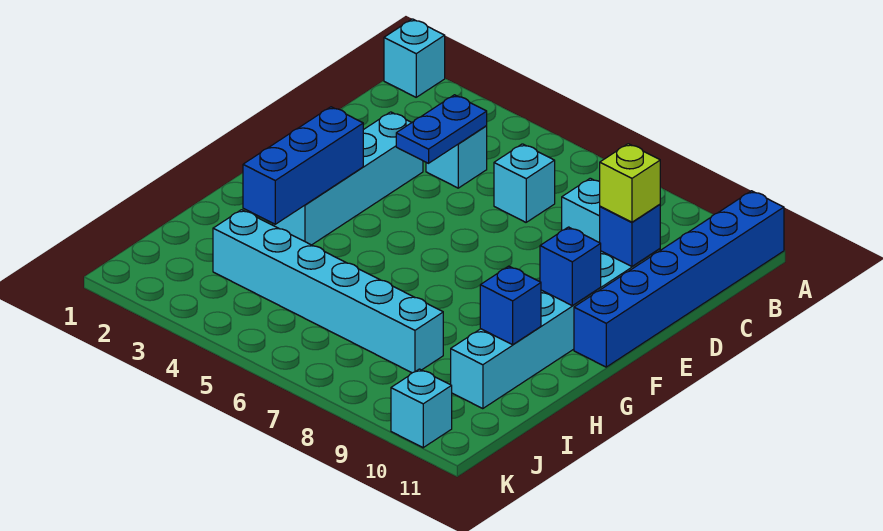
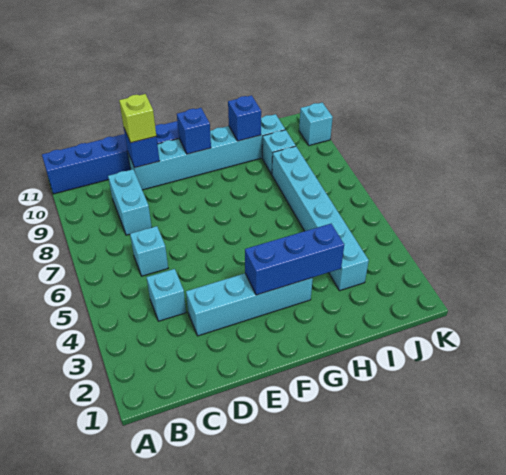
cyan brick A1 level 1 -> cyan brick I9 level 1
blue plate C4:D4 level 2 -> none

